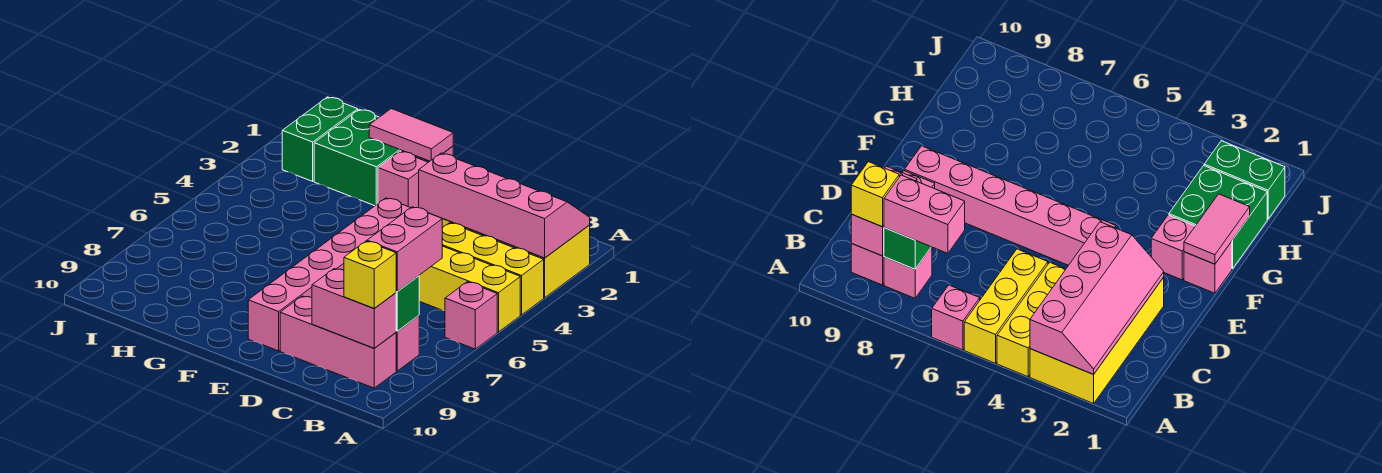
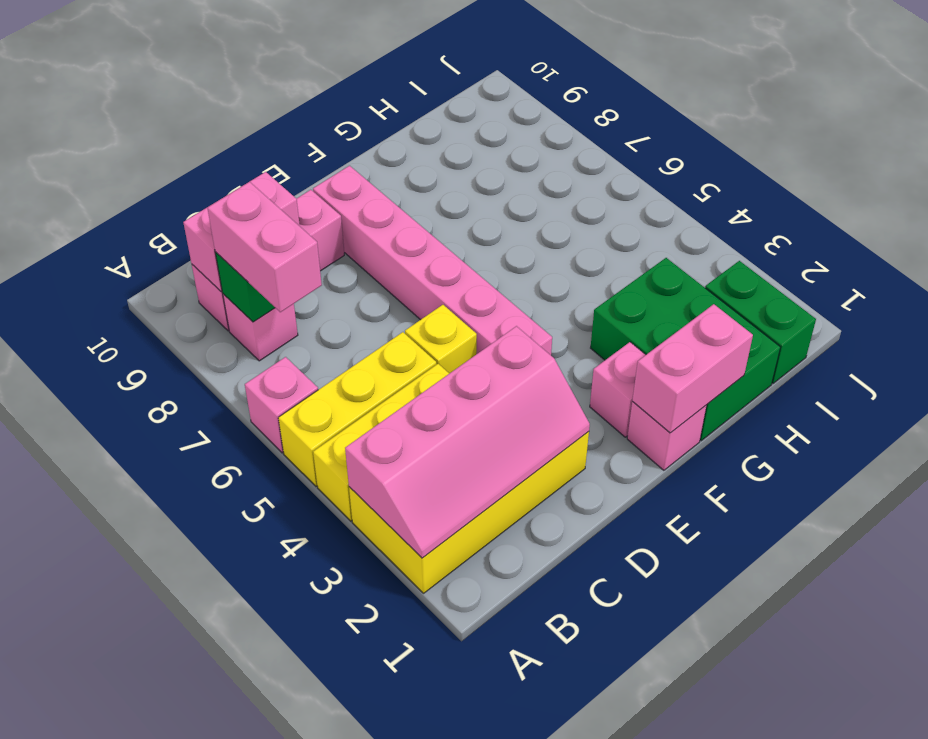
yellow brick B9 level 3 -> yellow brick D5 level 1
pink tile F1:G1 level 2 -> pink brick F1:G1 level 2
green brick G1:H2 level 1 -> green brick G1:H3 level 1

